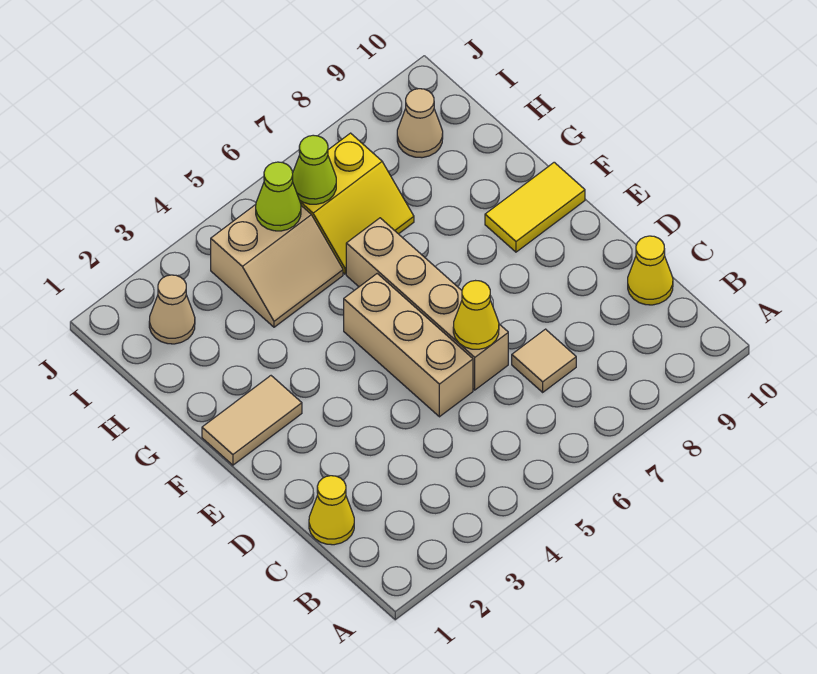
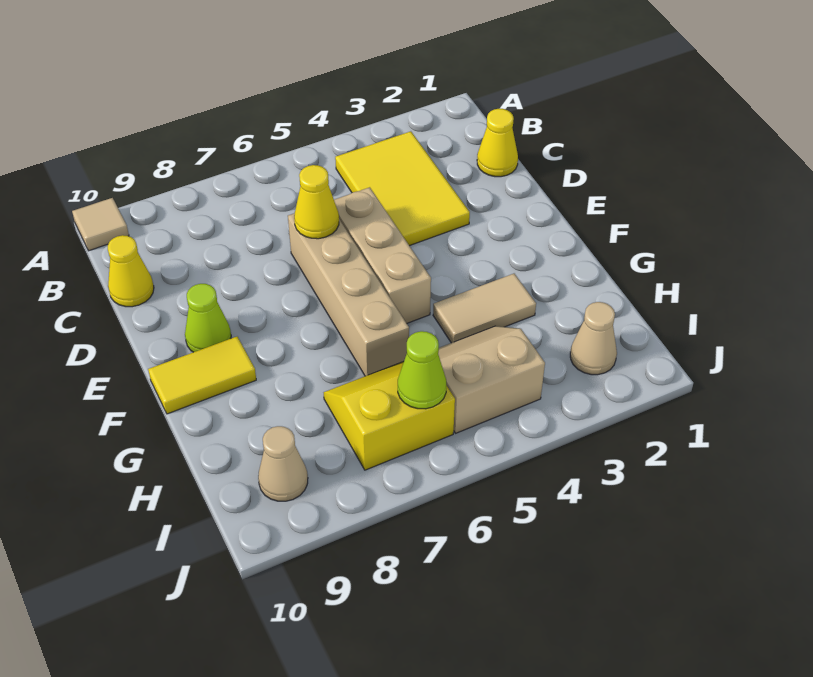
none -> yellow tile B3:D4 level 1
tan tile C7 level 1 -> tan tile A10 level 1
tan tile F1:F2 level 1 -> tan tile G3:G4 level 1
lime cone I5 level 2 -> lime cone E9 level 1

